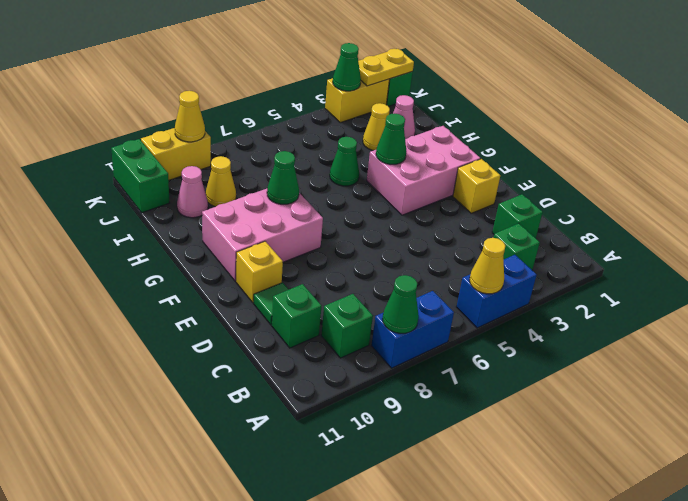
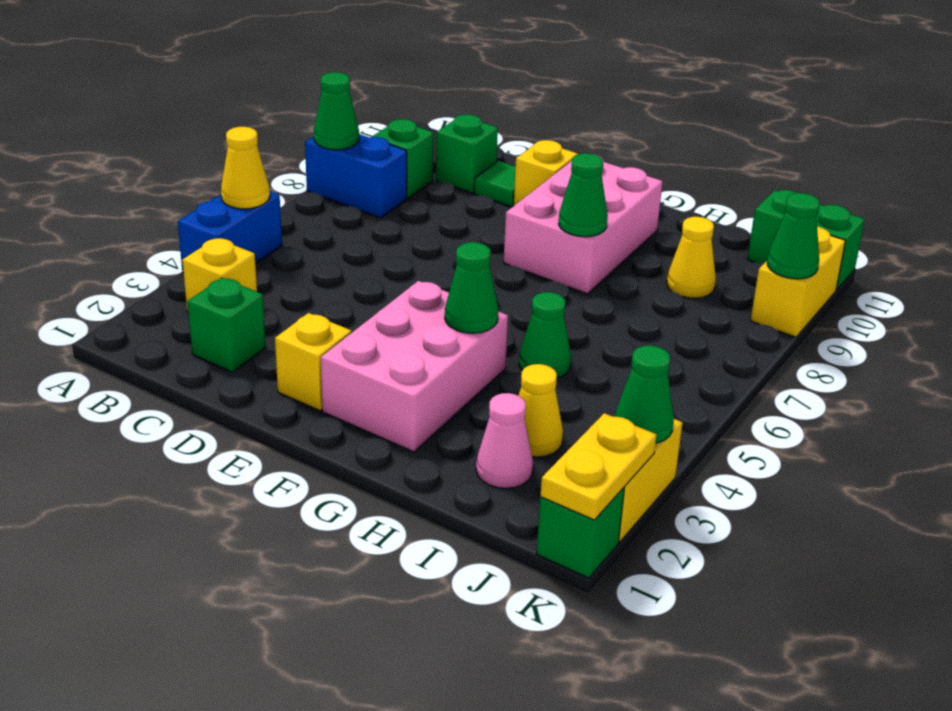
blue brick A7:A8 level 1 -> blue brick A8:B8 level 1
green brick B3 level 1 -> yellow brick B3 level 1
pink cone I10 level 1 -> none
yellow cone K9 level 2 -> green cone K9 level 2

